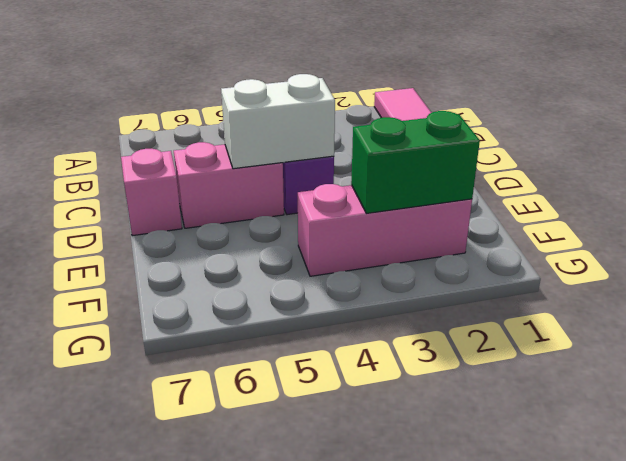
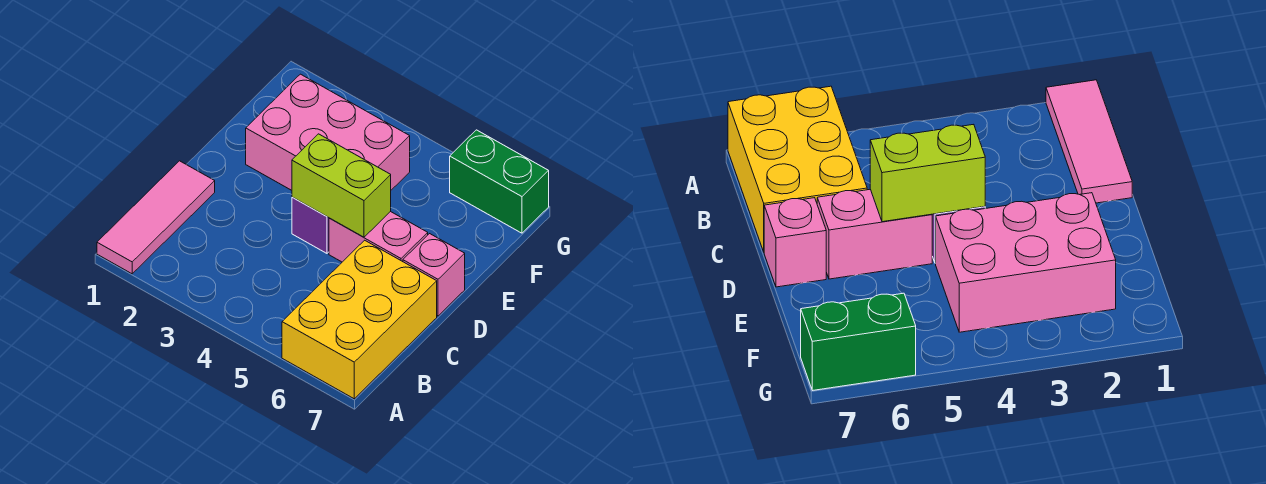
none -> yellow brick A6:C7 level 1
white brick D4:D5 level 2 -> lime brick D4:D5 level 2
pink brick F2:F4 level 1 -> pink brick E2:F4 level 1
green brick F2:F3 level 2 -> green brick G6:G7 level 1

